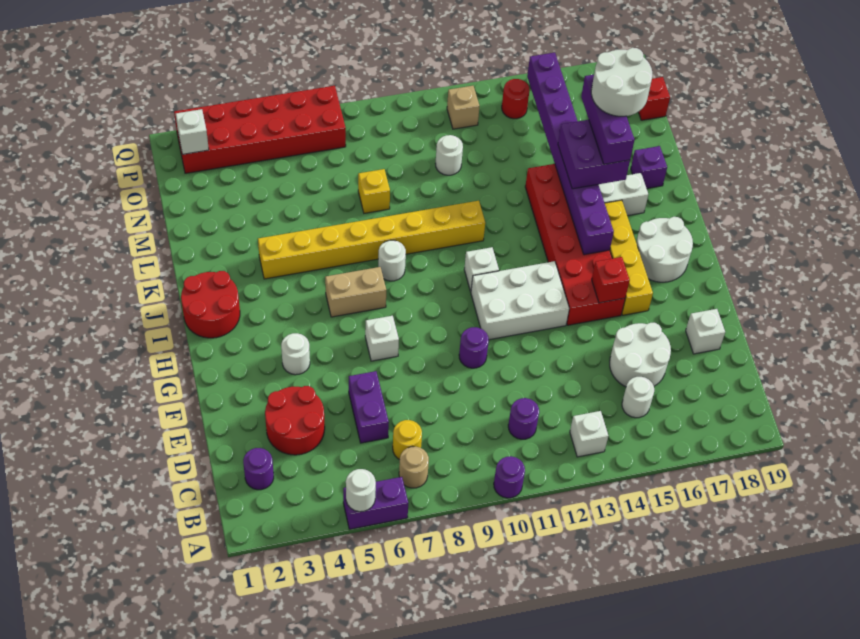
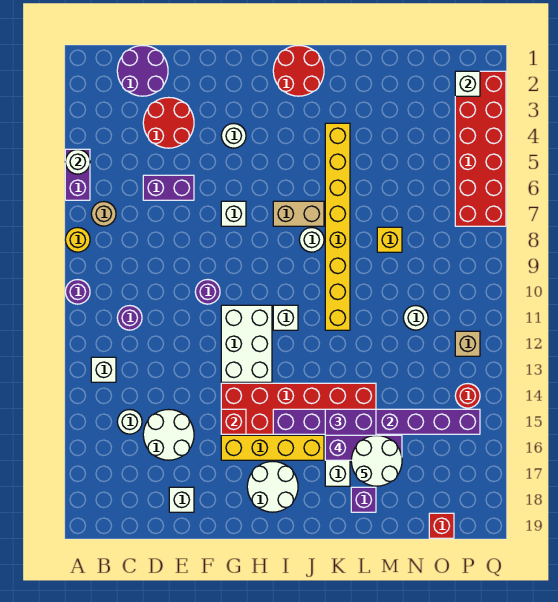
purple round brick C2 level 1 -> purple round brick C1:D2 level 1
yellow round brick C7 level 1 -> yellow round brick A8 level 1
tan brick I6:I7 level 1 -> tan brick I7:J7 level 1

